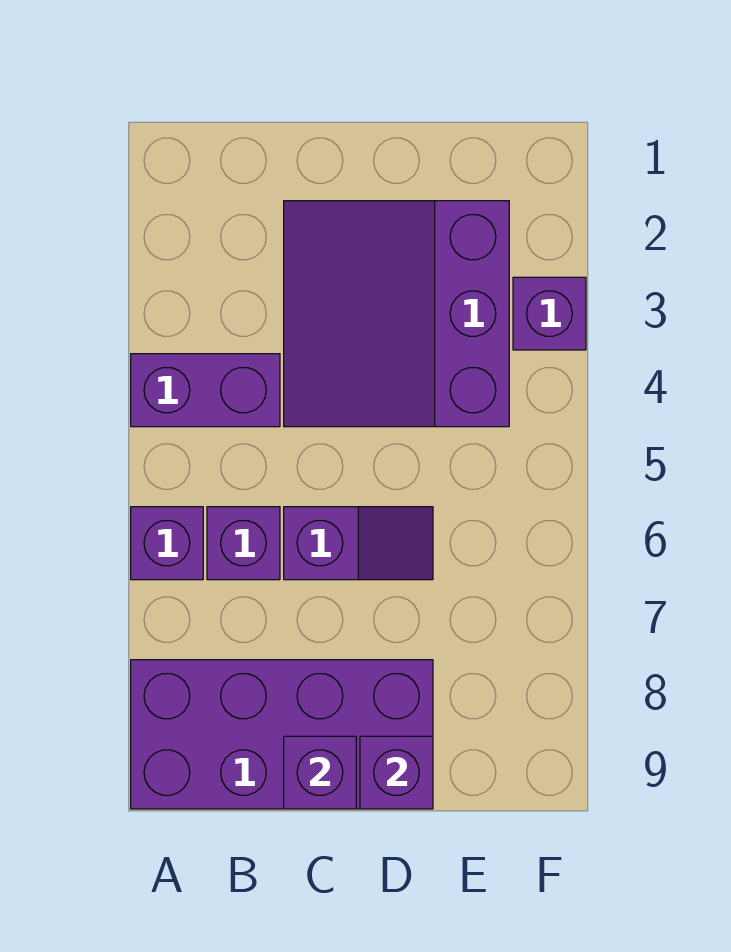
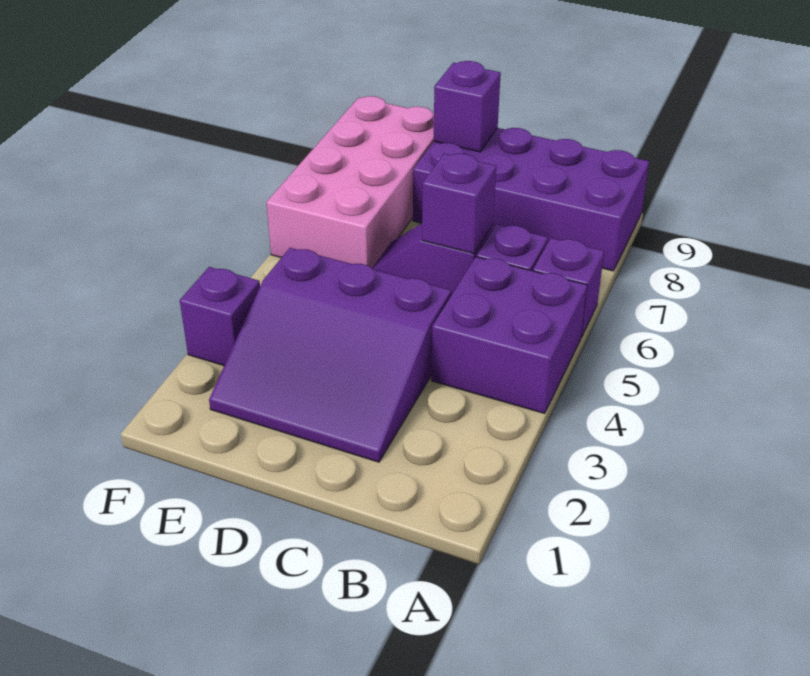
purple brick A4:B4 level 1 -> purple brick A4:B5 level 1
purple slope C2:E4 level 1 top E -> purple slope C2:E4 level 1 top 4
purple brick C9 level 2 -> purple brick C6 level 2
none -> pink brick E6:F9 level 1

